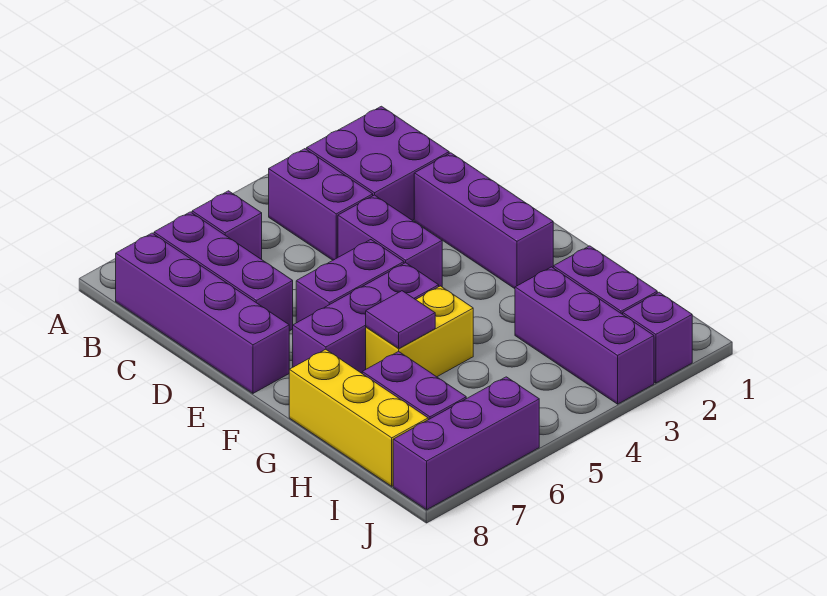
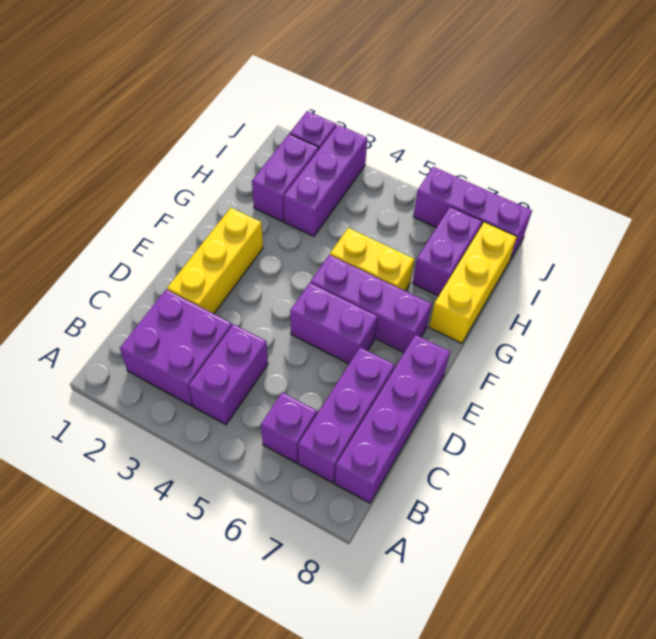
purple brick D2:F2 level 1 -> yellow brick D2:F2 level 1
purple brick D4:E4 level 1 -> none
purple tile G6 level 2 -> none

